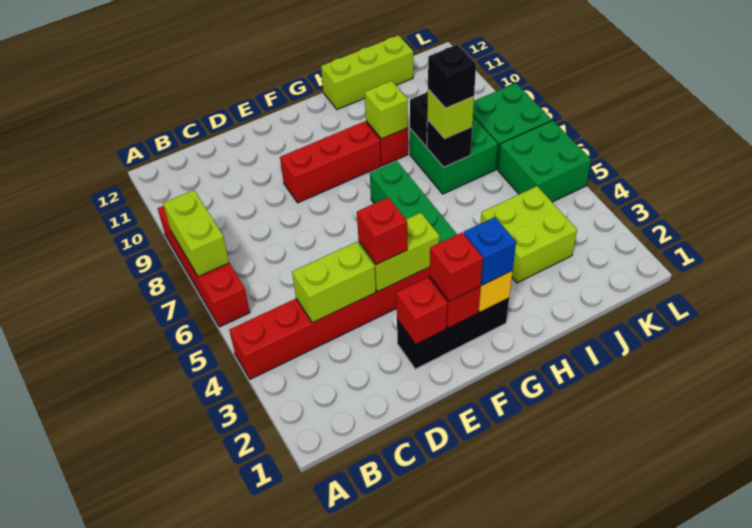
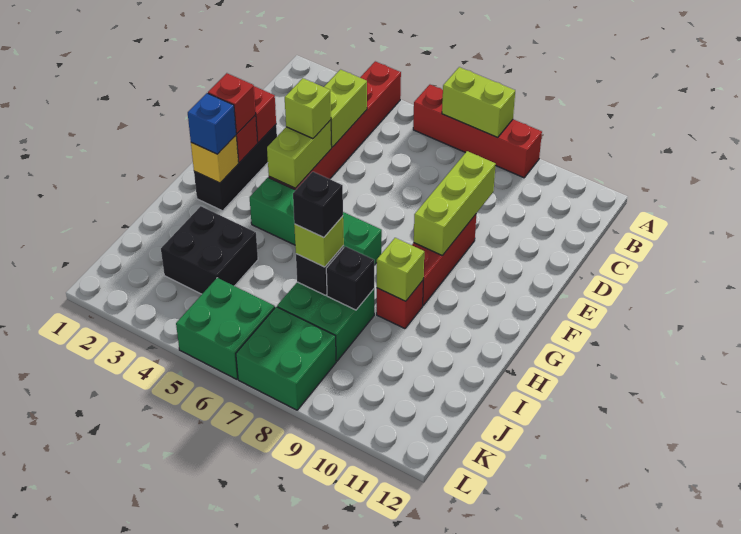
red brick E4 level 3 -> lime brick E4 level 3
lime brick H12:J12 level 1 -> lime brick D9:F9 level 2
lime brick I3:J4 level 1 -> black brick I3:J4 level 1

